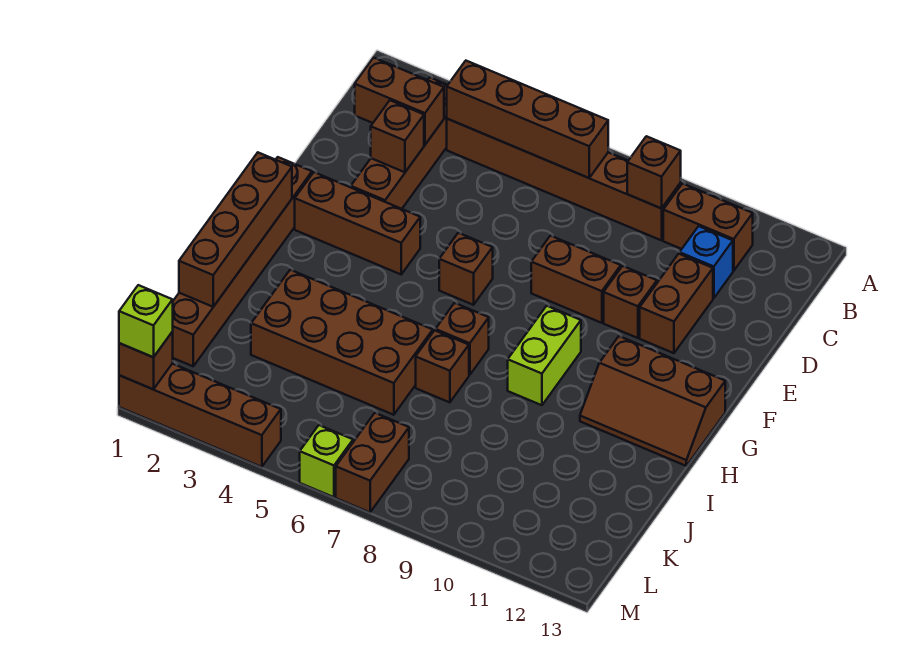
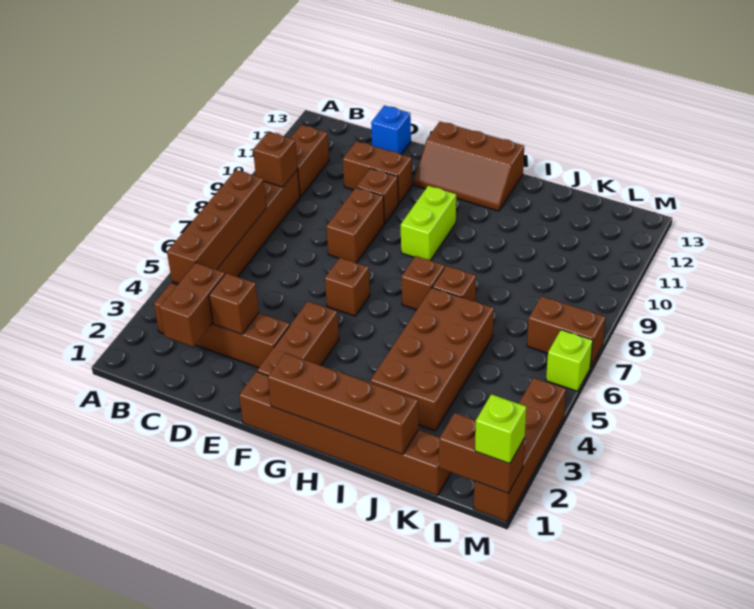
blue brick C11 level 1 -> blue brick D13 level 1
lime brick G9:H9 level 1 -> lime brick G9:G10 level 1
brown slope G11:H13 level 1 top G -> brown slope F12:H13 level 1 top 13
brown brick M1 level 2 -> brown brick L1:M1 level 2

